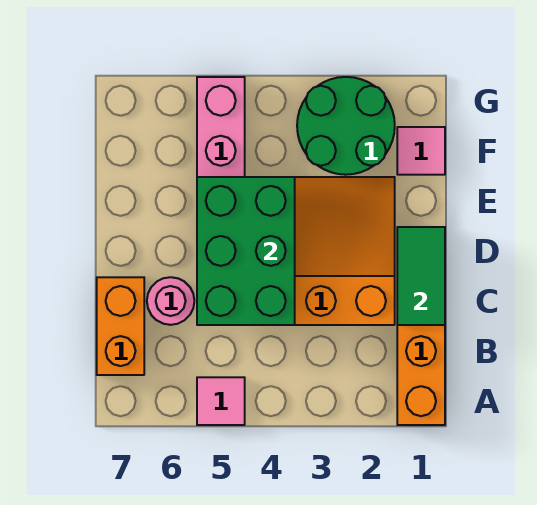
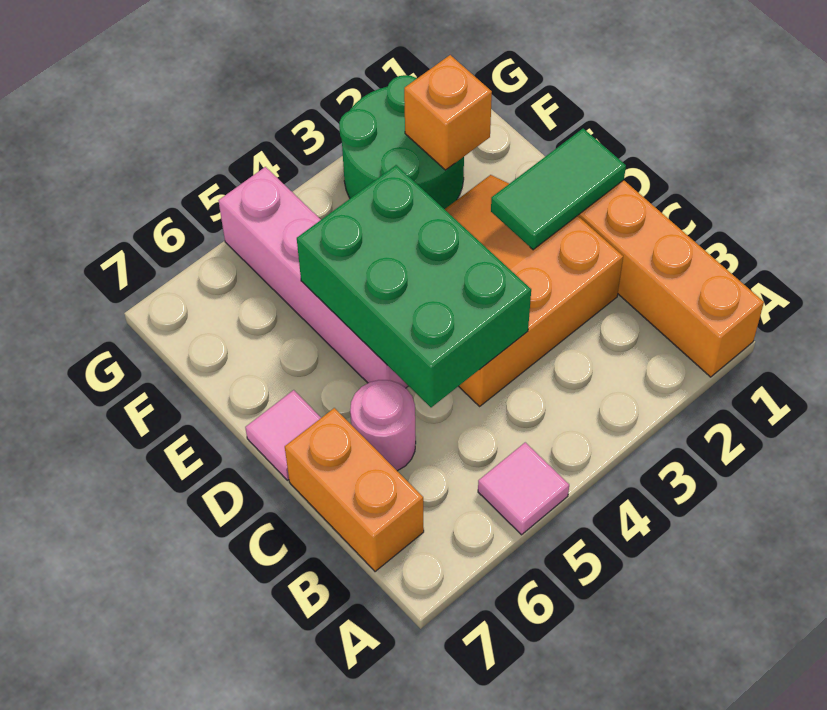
green tile C1:D1 level 2 -> green tile D1:D2 level 2
pink tile F1 level 1 -> pink tile D7 level 1
none -> orange brick F2 level 2

